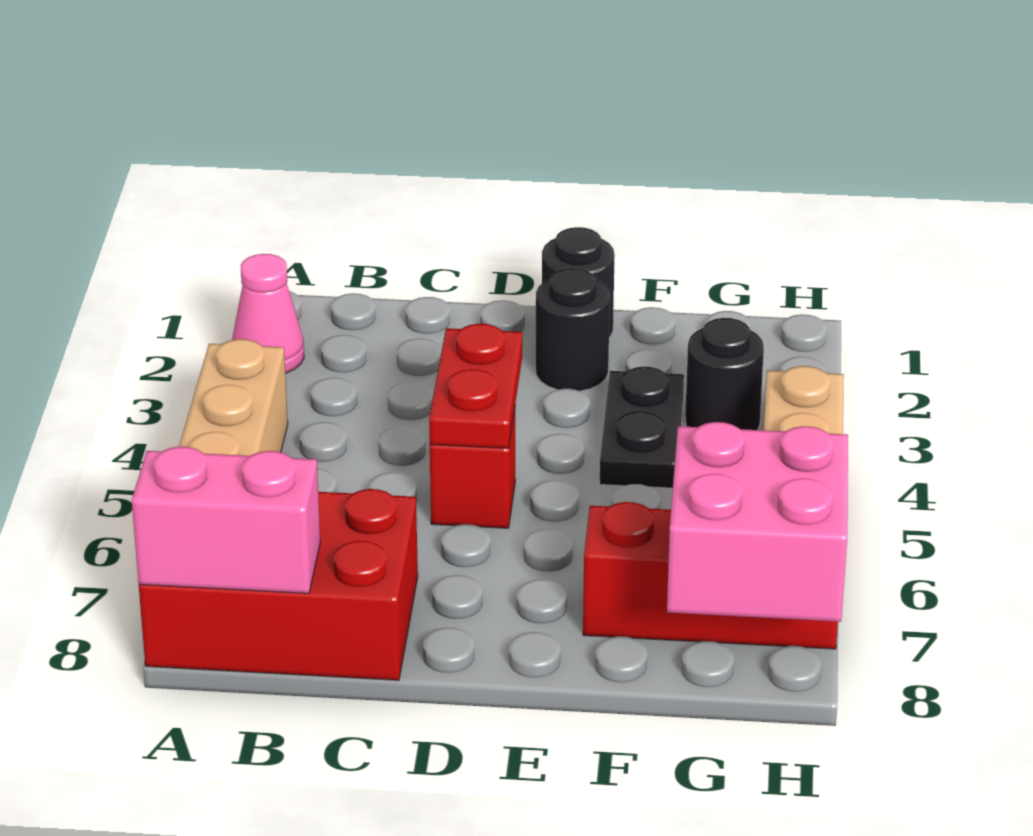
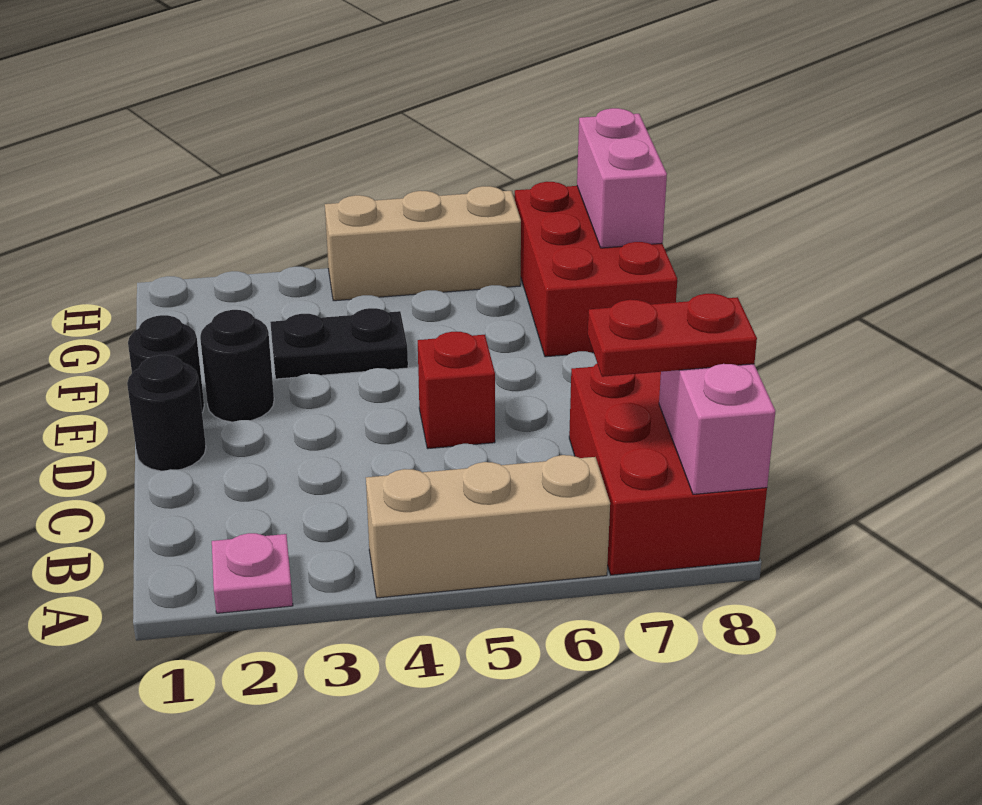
pink cone A2 level 1 -> pink plate A2 level 1
red plate D4:D5 level 2 -> red plate B7:B8 level 3
red brick F7:H7 level 1 -> red brick F7:H8 level 1
black round brick G3 level 1 -> black round brick D1 level 1
pink brick G7:H8 level 2 -> pink brick G8:H8 level 2

